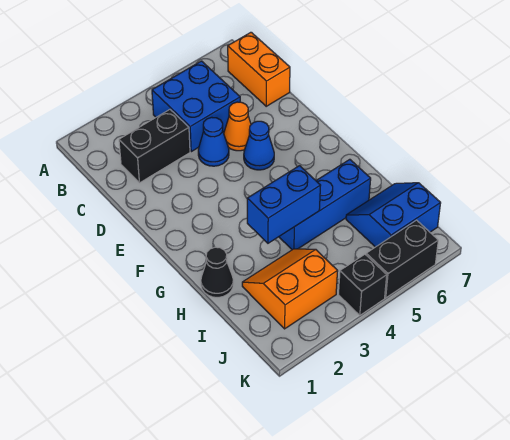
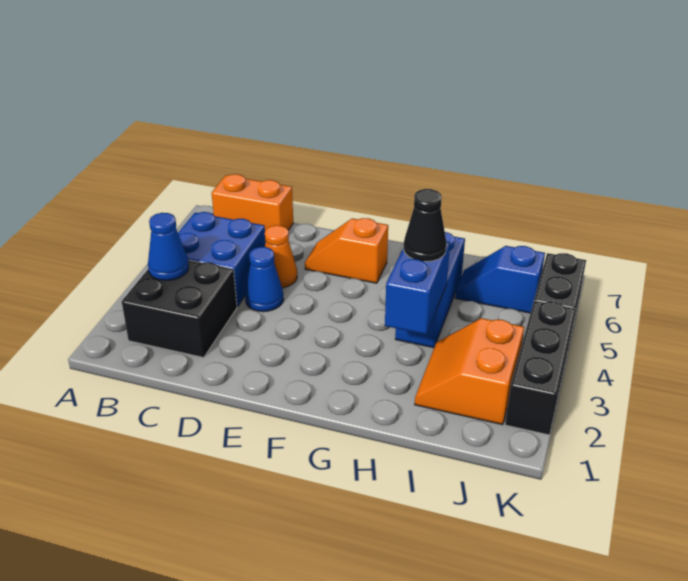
black brick C2:C3 level 1 -> black brick B2:C3 level 1
blue cone E5 level 1 -> blue cone B3 level 2
none -> orange slope E6:F6 level 1 top F
black cone H1 level 1 -> black cone H4 level 3
blue slope I6:J7 level 1 top J -> blue slope I6:J6 level 1 top J
black brick K4 level 1 -> black brick K2:K4 level 1

